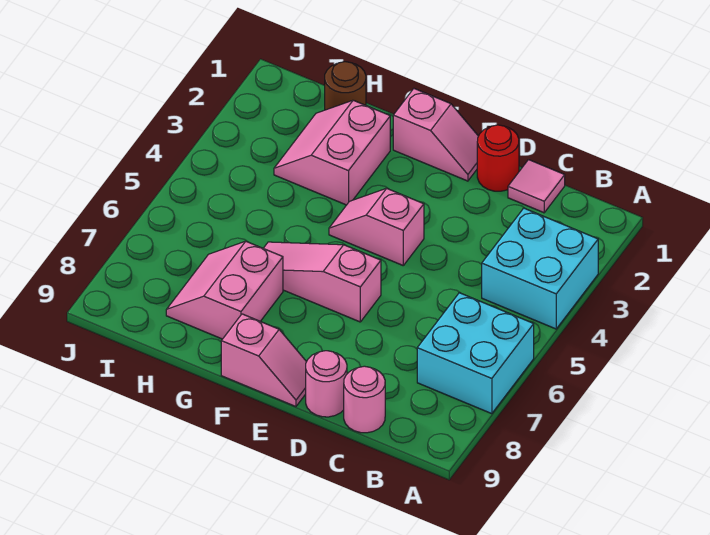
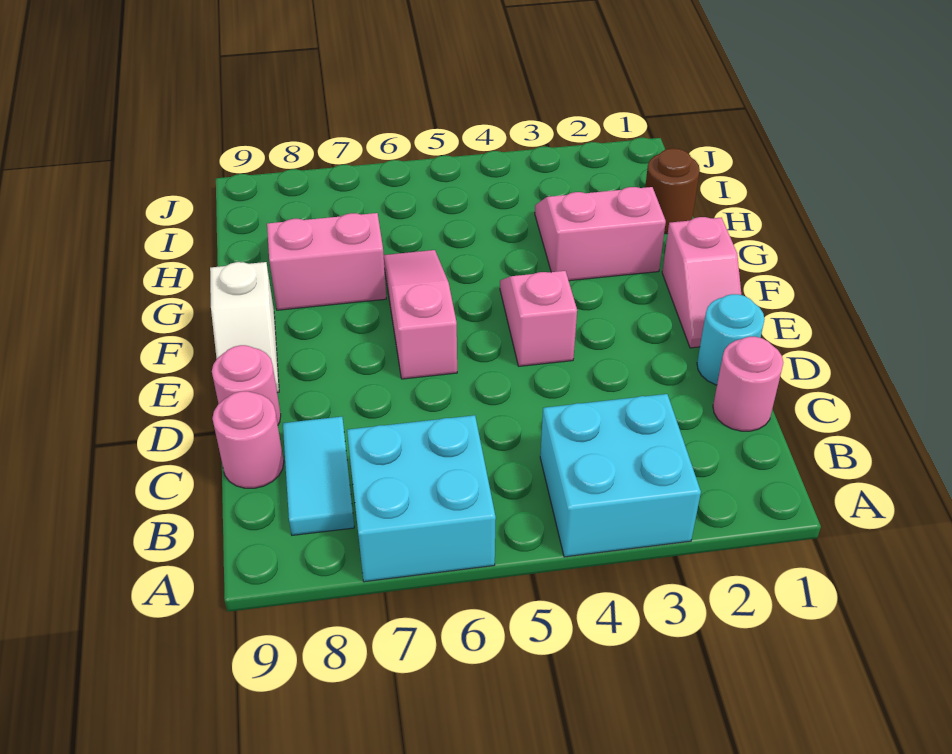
none -> cyan tile B8:C8 level 1
pink tile C1 level 1 -> pink round brick C1 level 1
red round brick D1 level 1 -> cyan round brick D1 level 1
pink slope E9:F9 level 1 top F -> white slope E9:F9 level 1 top F

